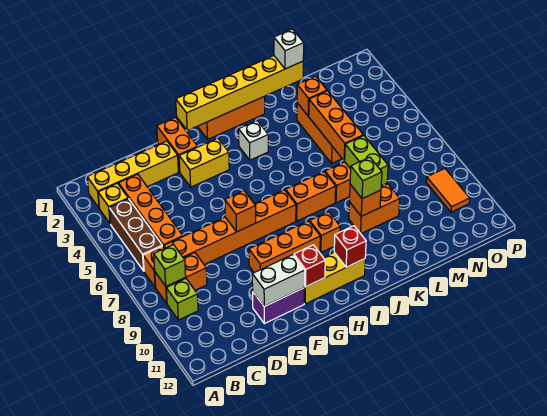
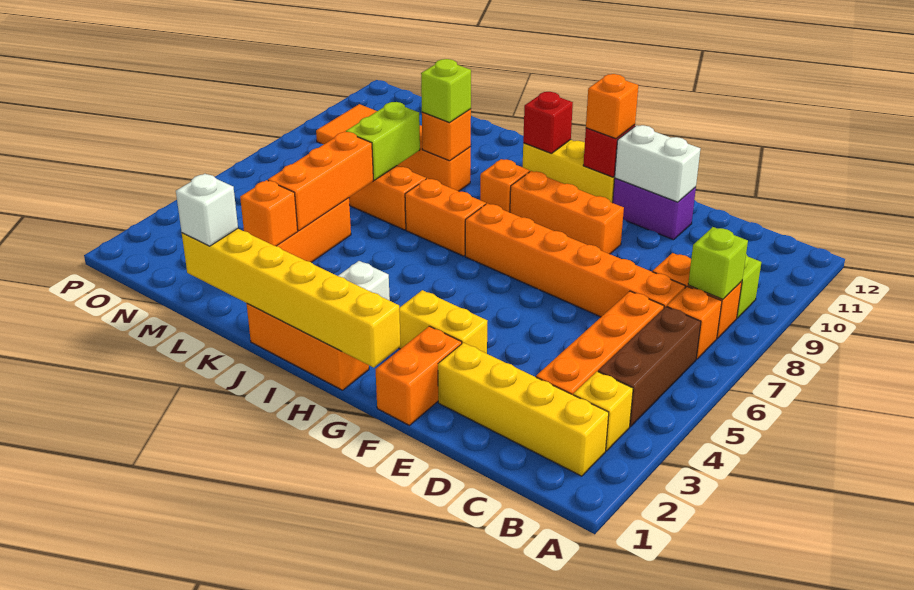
orange brick F7 level 2 -> orange brick G11 level 3

